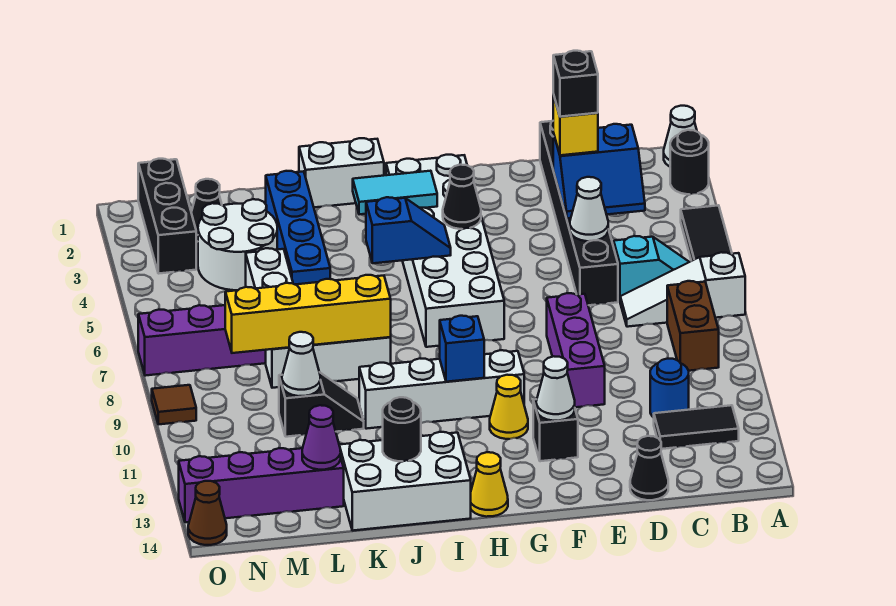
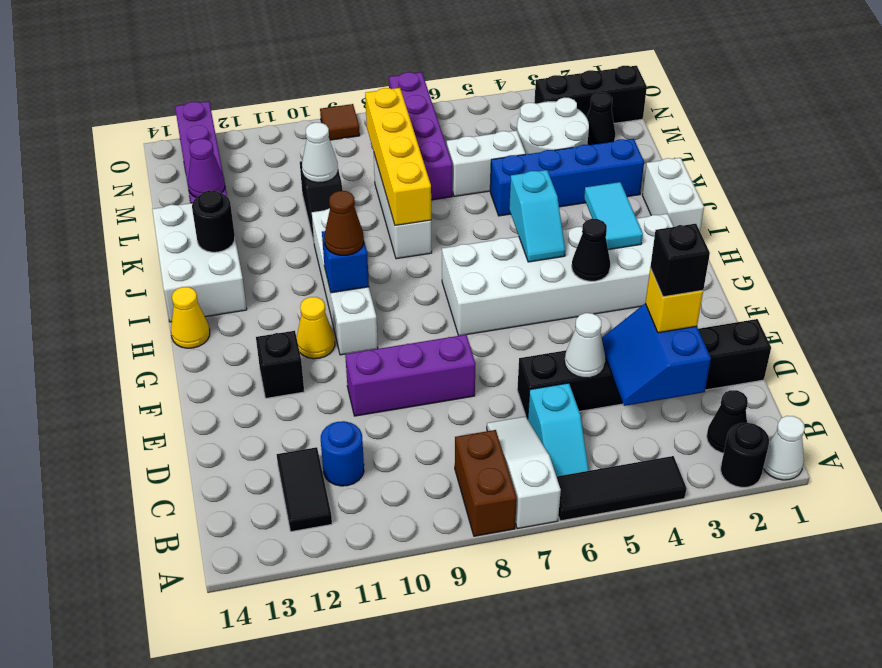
brown brick B8:B9 level 1 -> brown brick A8:B8 level 1
black cone D14 level 1 -> black cone B2 level 1
white cone F12 level 2 -> none
blue slope H5:I5 level 2 top I -> cyan slope H5:I5 level 2 top I
brown cone O14 level 1 -> brown cone H10 level 3

